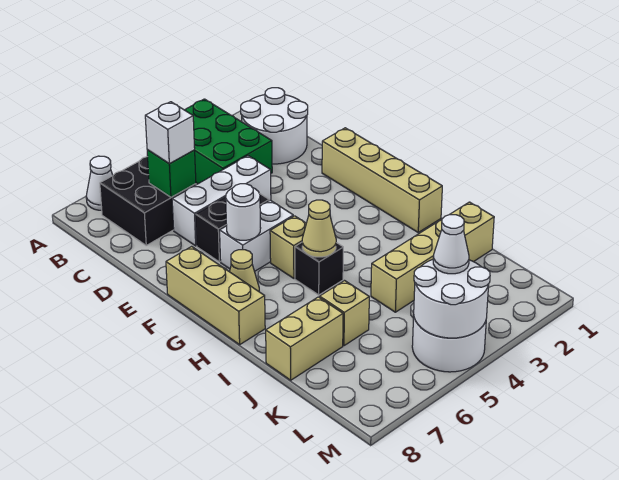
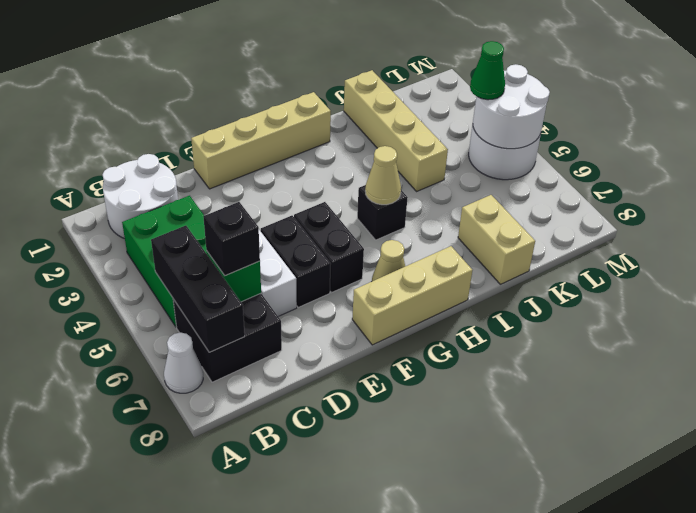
green brick A3:C4 level 1 -> green brick B3:C5 level 1
none -> black brick B5:B7 level 2
white brick C6 level 3 -> black brick C6 level 3
white brick F5:F6 level 1 -> black brick F5:F6 level 1
white round brick F6 level 2 -> none
tan brick G5 level 1 -> none
tan brick J6 level 1 -> none
white cone L4 level 3 -> green cone L4 level 3

